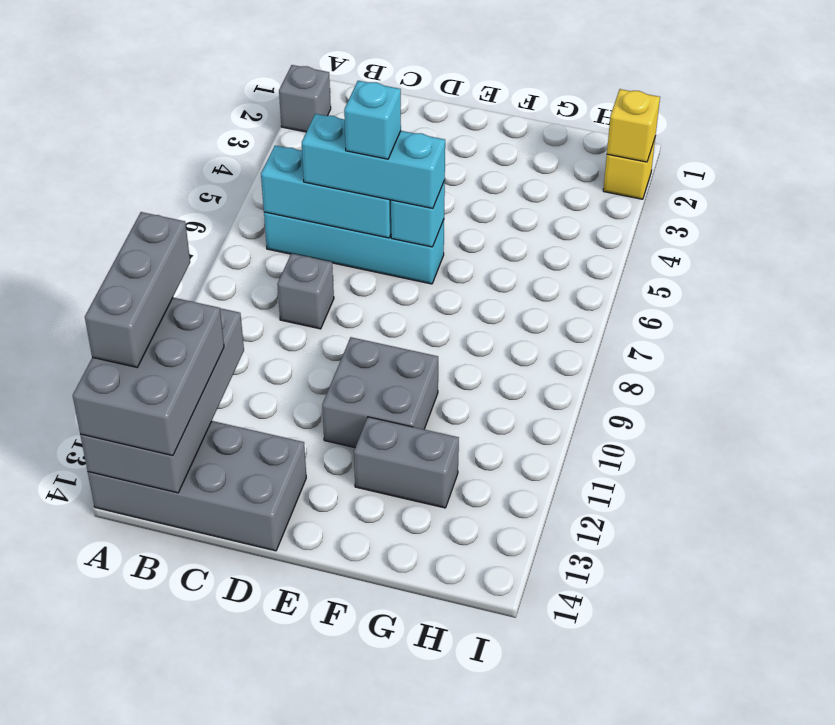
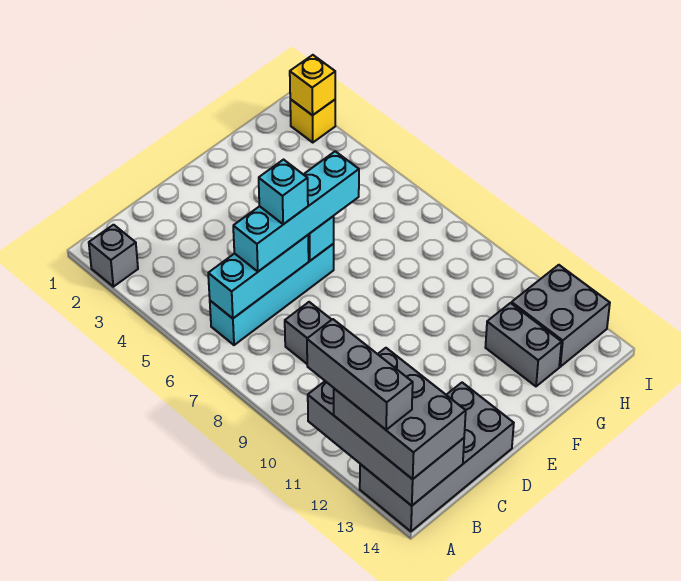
cyan brick C6:E6 level 3 -> cyan brick C6:F6 level 3
grey brick E10:F11 level 1 -> grey brick H12:I13 level 1
grey brick F12:G12 level 1 -> grey brick G12:G13 level 1

